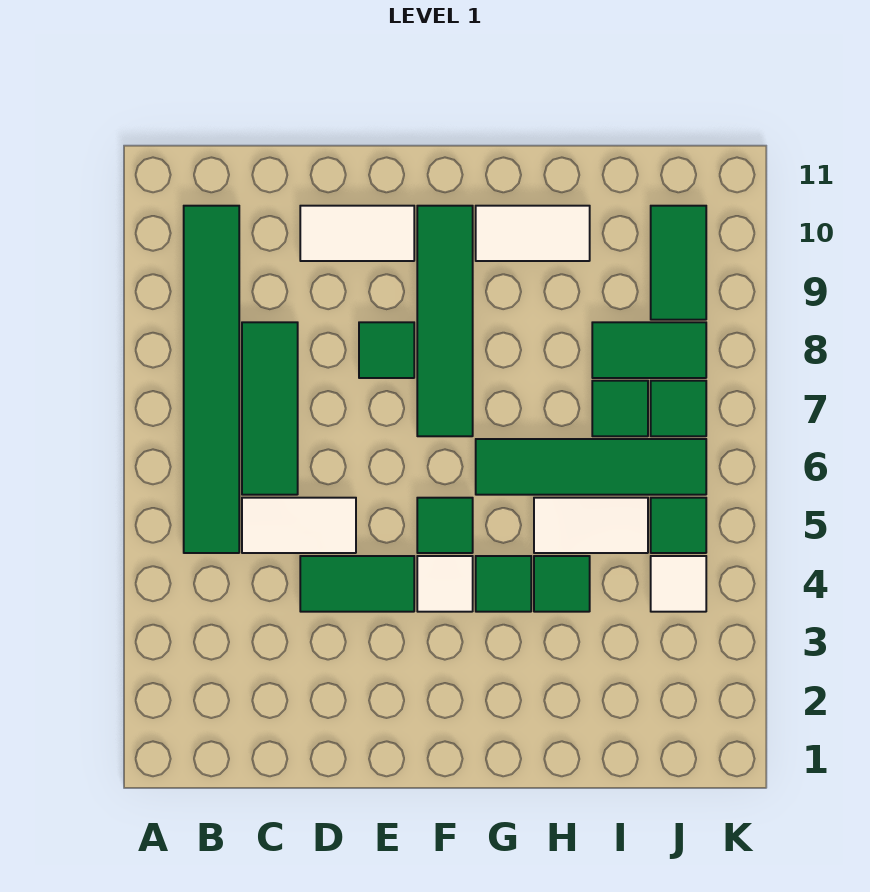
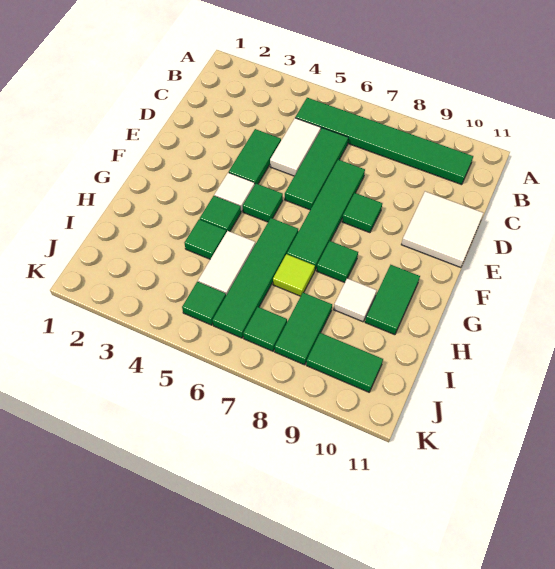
green tile C6:C8 level 1 -> green tile C6:E6 level 1
white tile D10:E10 level 1 -> white tile D10:E11 level 1
green tile F7:F10 level 1 -> green tile D7:G7 level 1
white tile G10:H10 level 1 -> green tile G10:H10 level 1
none -> lime tile H7 level 1
green tile I7 level 1 -> green tile G8 level 1
white tile J4 level 1 -> white tile H9 level 1

